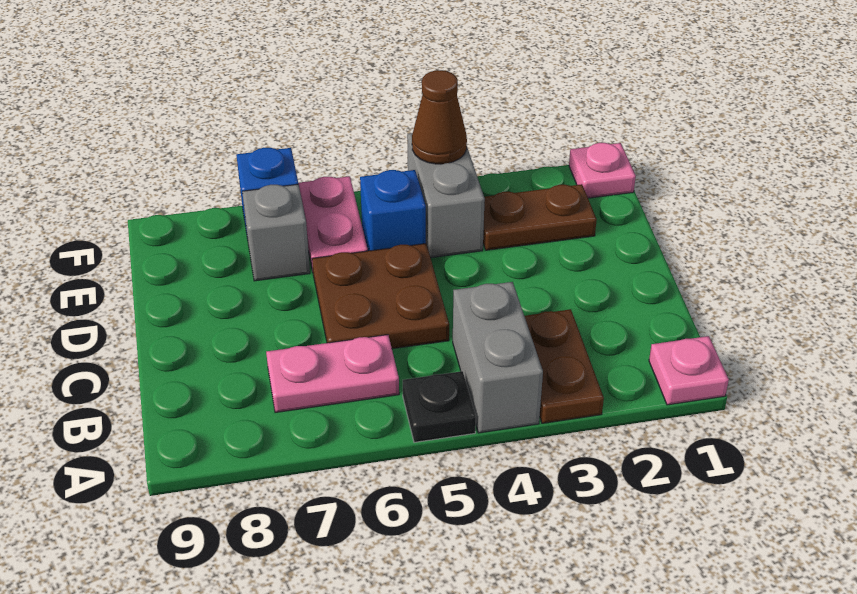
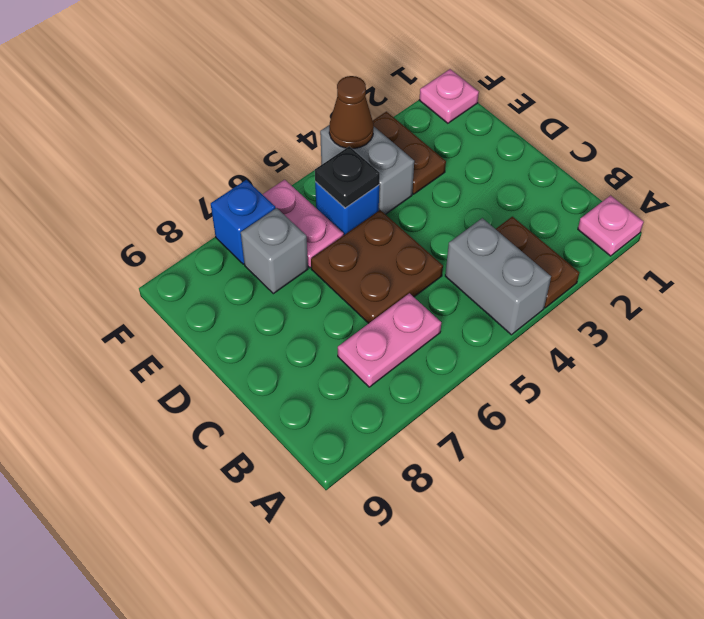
black plate A5 level 1 -> black plate E5 level 2
brown plate E2:E3 level 1 -> brown plate E3:F3 level 1

